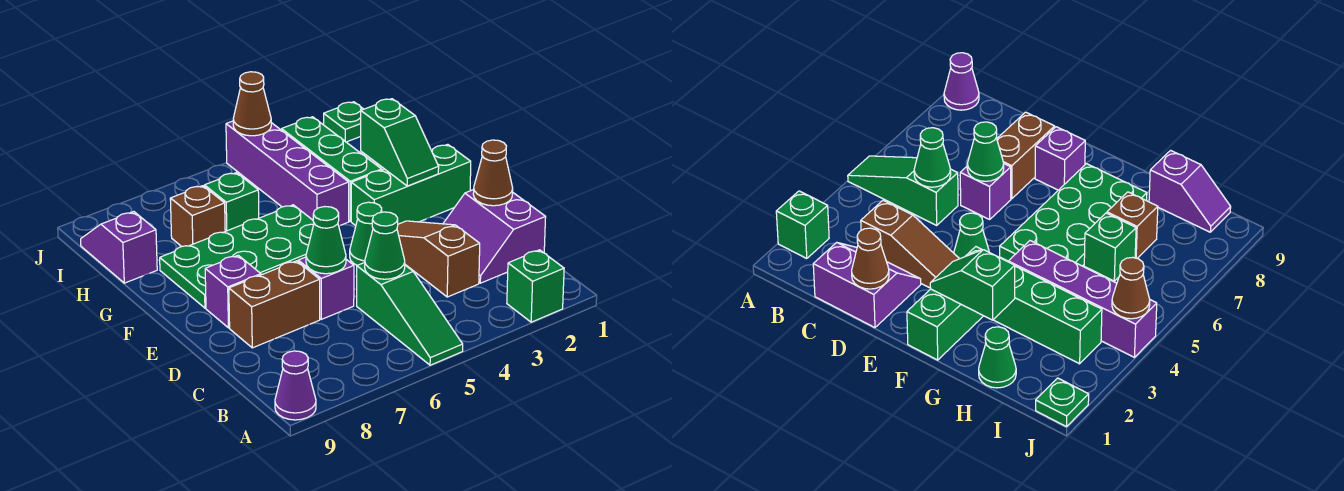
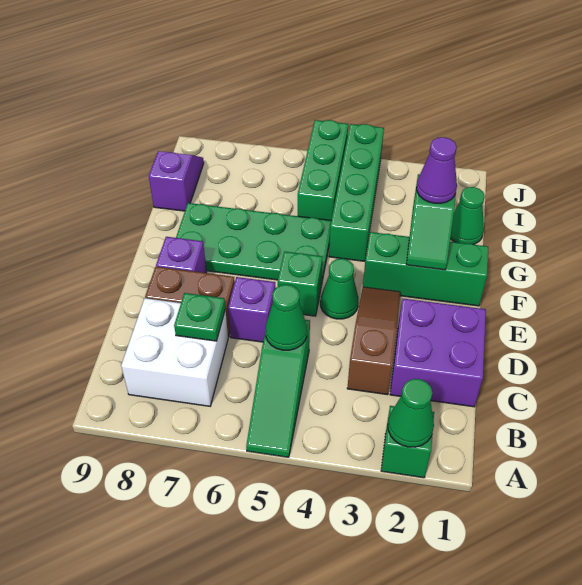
purple cone A9 level 1 -> purple cone G2 level 3
none -> white brick B7:C8 level 1
purple slope C1:D2 level 1 top 1 -> purple brick C1:D2 level 1
brown cone D1 level 2 -> none
green cone D6 level 2 -> green cone A2 level 2
green brick G3:I3 level 1 -> green brick H5:J5 level 1
purple brick G4:J4 level 1 -> green brick G4:J4 level 1
green brick H6 level 1 -> green brick E5 level 1
brown brick H7 level 1 -> none
green plate J1 level 1 -> green plate C7 level 2
brown cone J4 level 2 -> none

